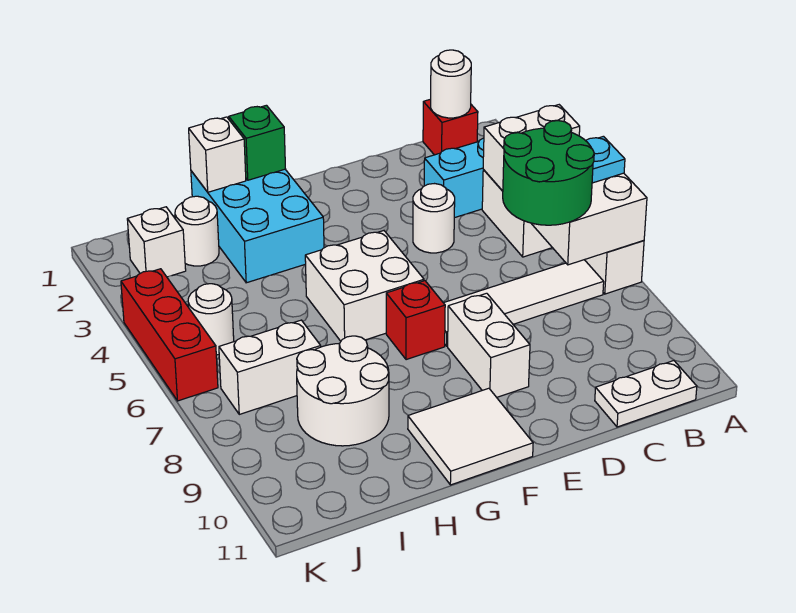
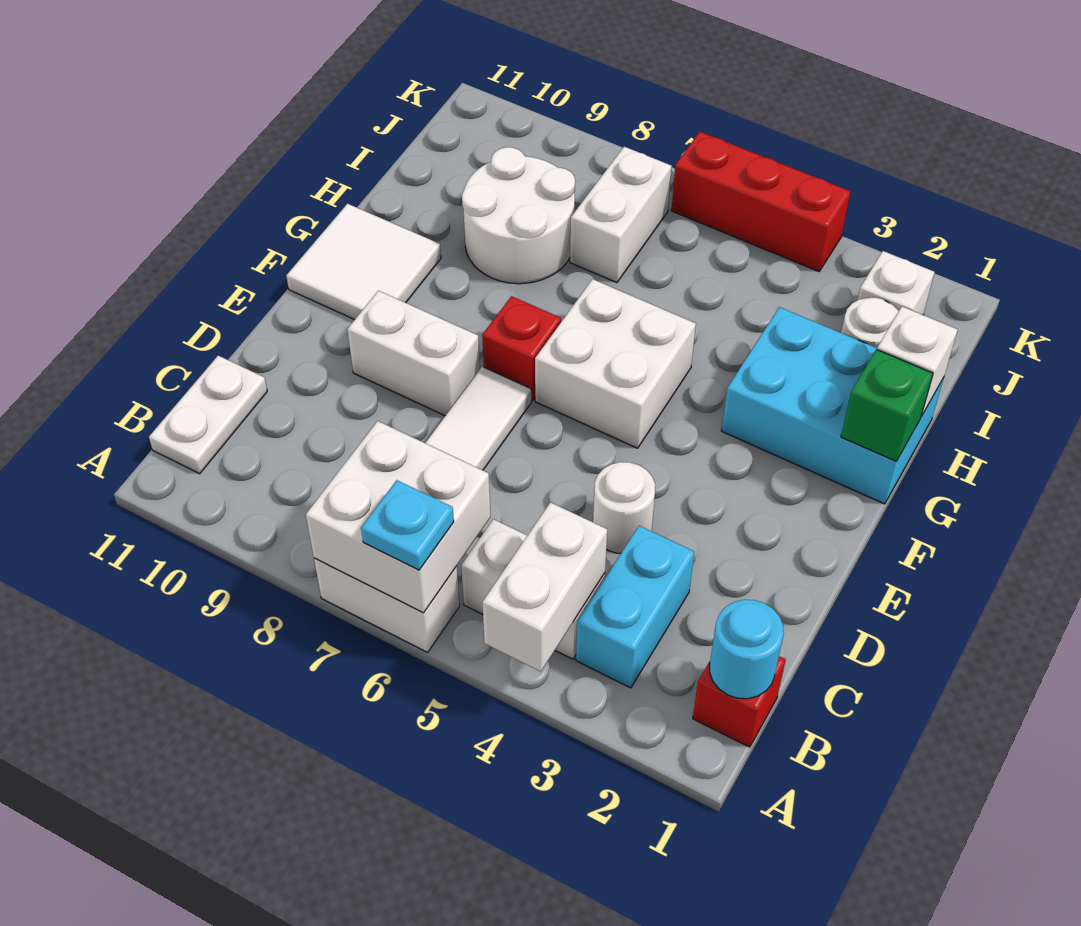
white round brick B1 level 2 -> cyan round brick B1 level 2
green round brick B6:C7 level 3 -> none
white round brick J5 level 1 -> none

